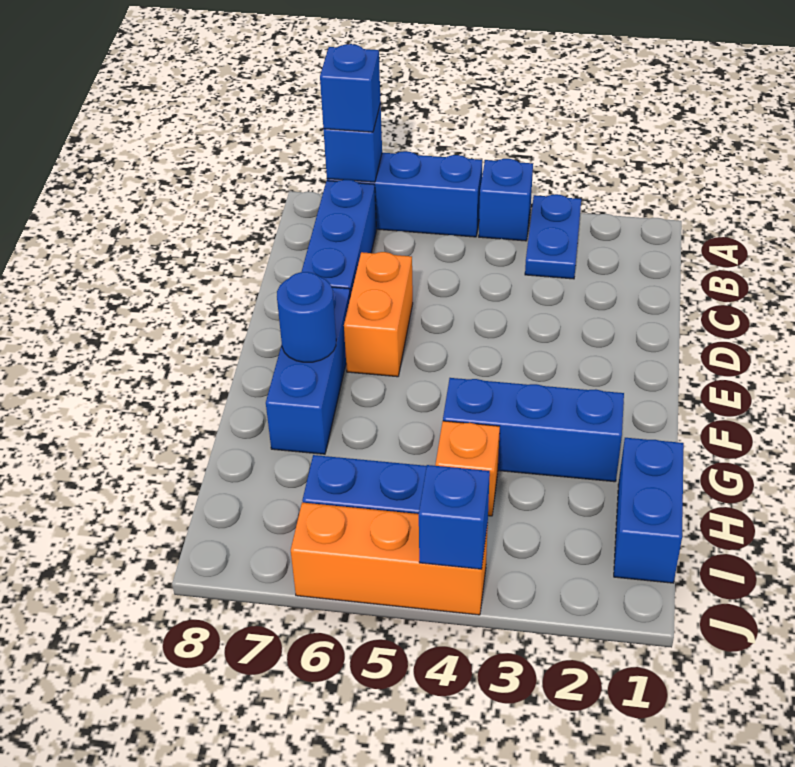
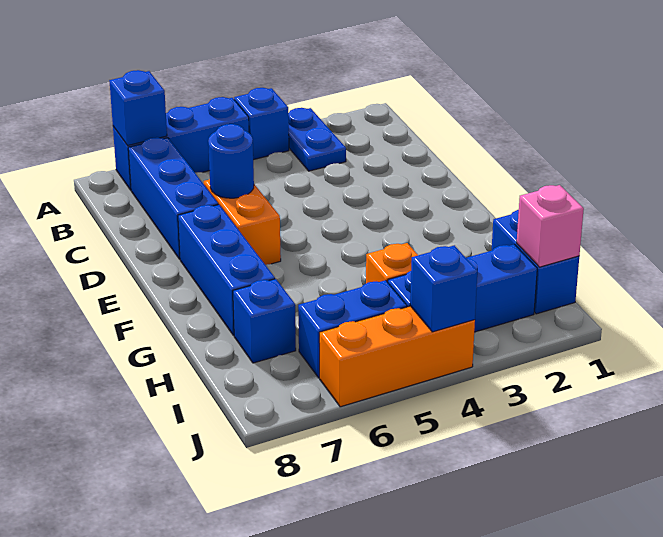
blue brick A7 level 3 -> blue brick H7 level 1
blue round brick F7 level 2 -> blue round brick D6 level 2
blue brick G2:G4 level 1 -> blue brick I2:I4 level 1
none -> pink brick I1 level 2

